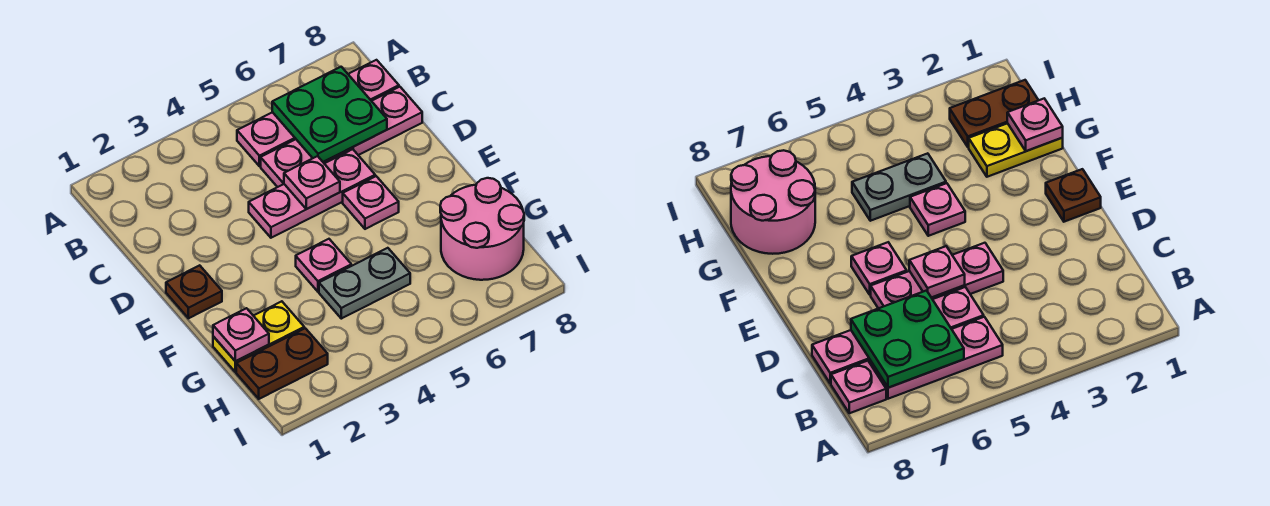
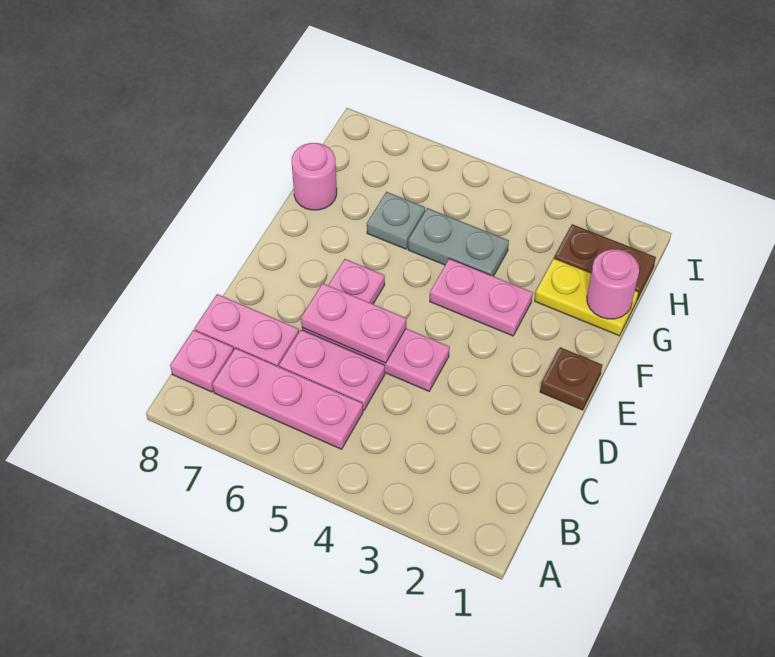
green plate B6:C7 level 2 -> none
pink plate D5 level 2 -> pink plate D5:D6 level 2
pink plate F4 level 1 -> pink plate F3:F4 level 1
pink plate G1 level 2 -> pink round brick G1 level 2
none -> grey plate G6 level 1
pink round brick G7:H8 level 1 -> pink round brick G8 level 1

